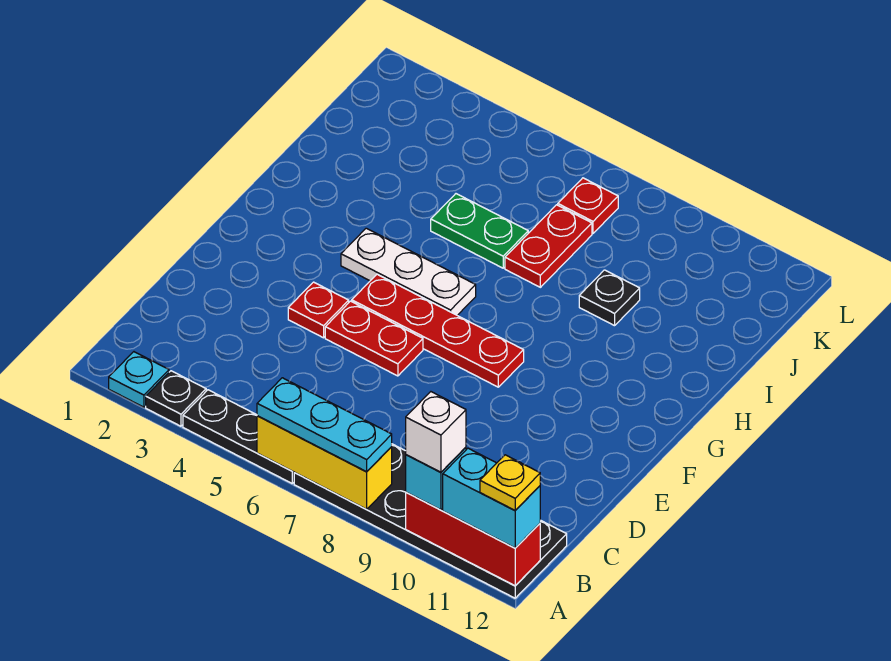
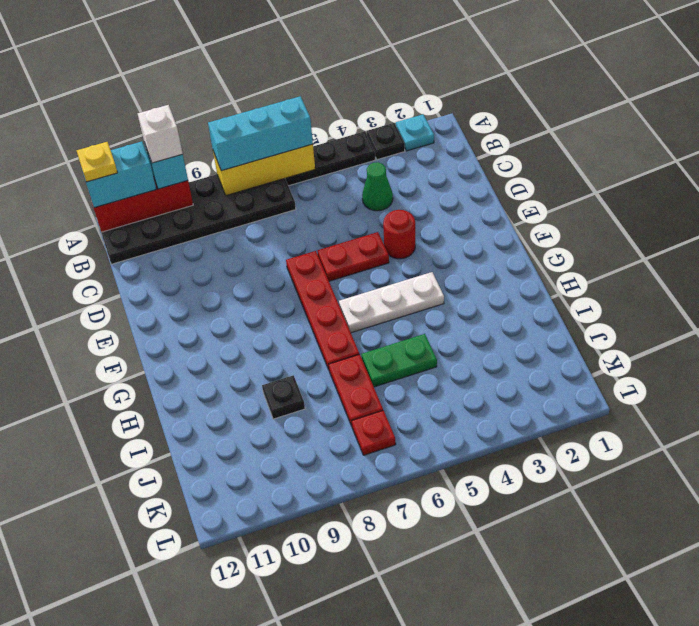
cyan plate A6:A8 level 3 -> cyan brick A6:A8 level 3
none -> green cone C4 level 1
red plate E4 level 1 -> red round brick E4 level 1
red plate F5:F8 level 1 -> red plate E7:H7 level 1

